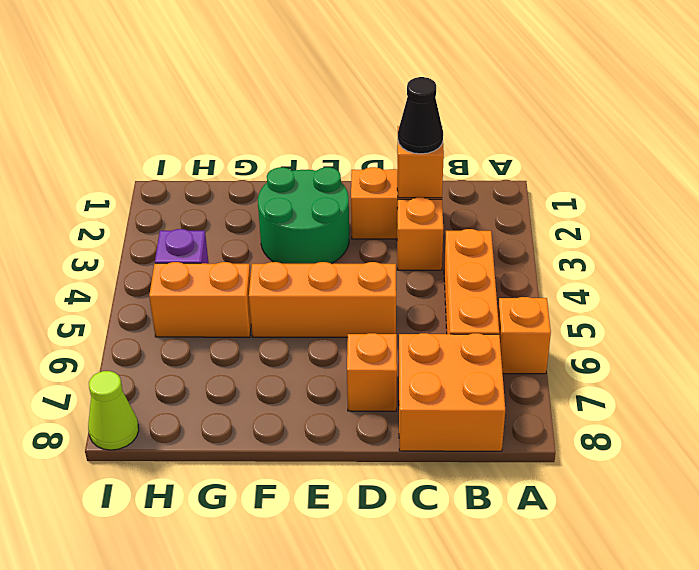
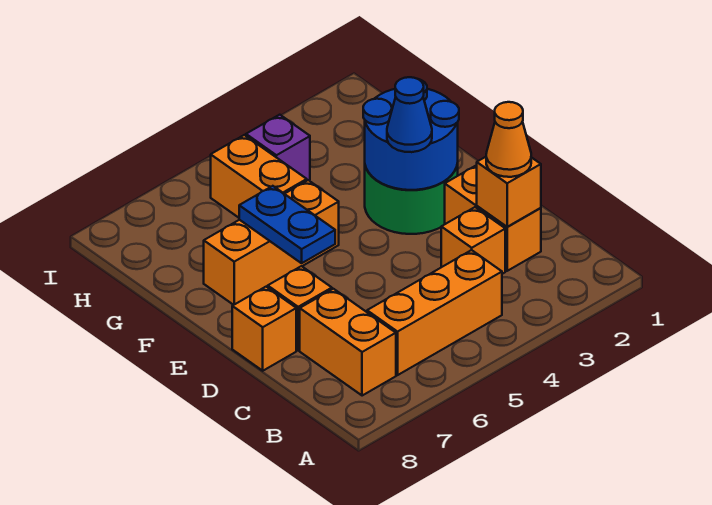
orange brick A6 level 1 -> orange brick D8 level 1
orange brick B7:C8 level 1 -> orange brick B7:C7 level 1
black cone C2 level 3 -> orange cone C2 level 3
orange brick D5:F5 level 1 -> orange brick F5:F7 level 1
none -> blue round brick E2:F3 level 2
none -> blue cone E3 level 3
none -> blue plate E6:F6 level 2
lime cone I8 level 1 -> none

